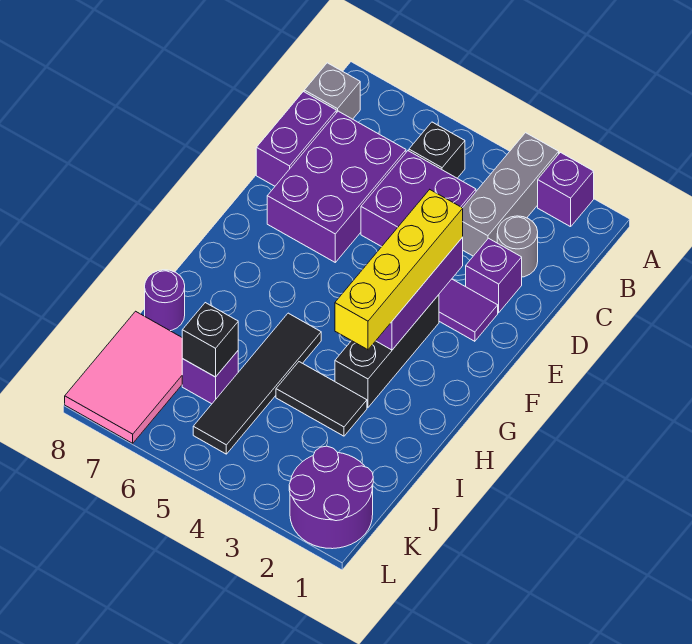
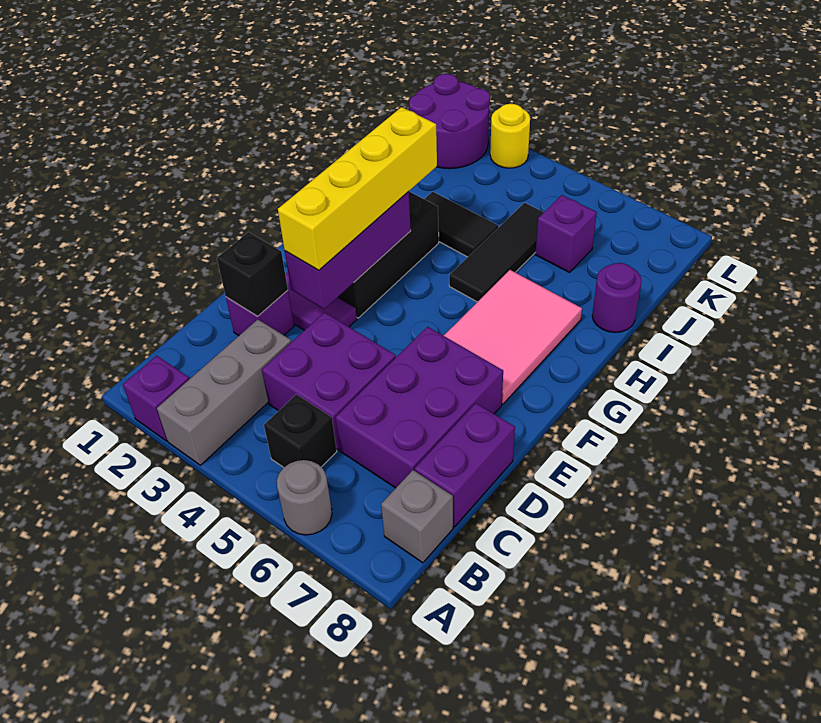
grey round brick C2 level 1 -> grey round brick A6 level 1
black tile H5:K5 level 1 -> black tile H5:J5 level 1
black brick J6 level 2 -> black brick D2 level 2
pink tile J7:L8 level 1 -> pink tile F6:H7 level 1
none -> yellow round brick L3 level 1

